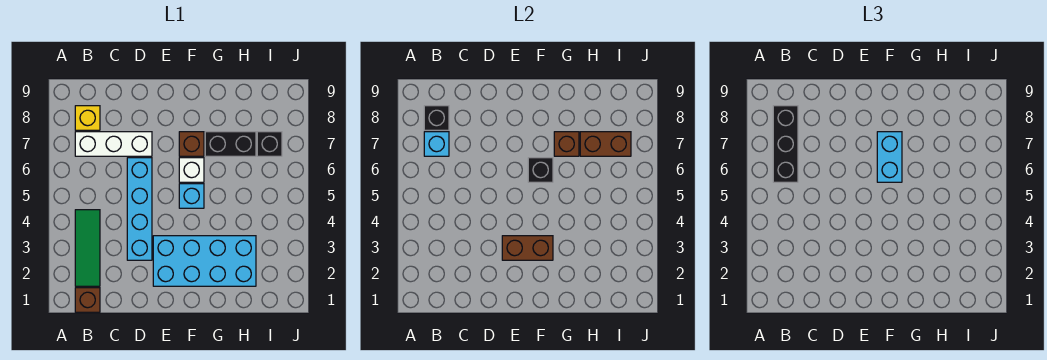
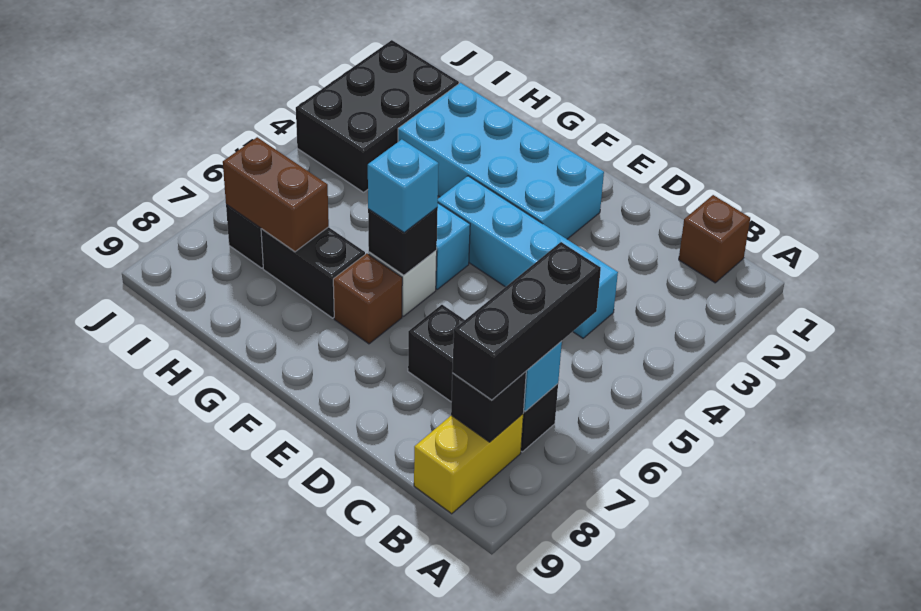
green tile B2:B4 level 1 -> none
white brick B7:D7 level 1 -> black brick B7:D7 level 1
yellow brick B8 level 1 -> yellow brick B8:B9 level 1
cyan brick D3:D6 level 1 -> cyan brick C4:F4 level 1
brown brick E3:F3 level 2 -> none
cyan brick F6:F7 level 3 -> cyan brick F6 level 3
brown brick G7 level 2 -> none
none -> black brick I2:J4 level 1

